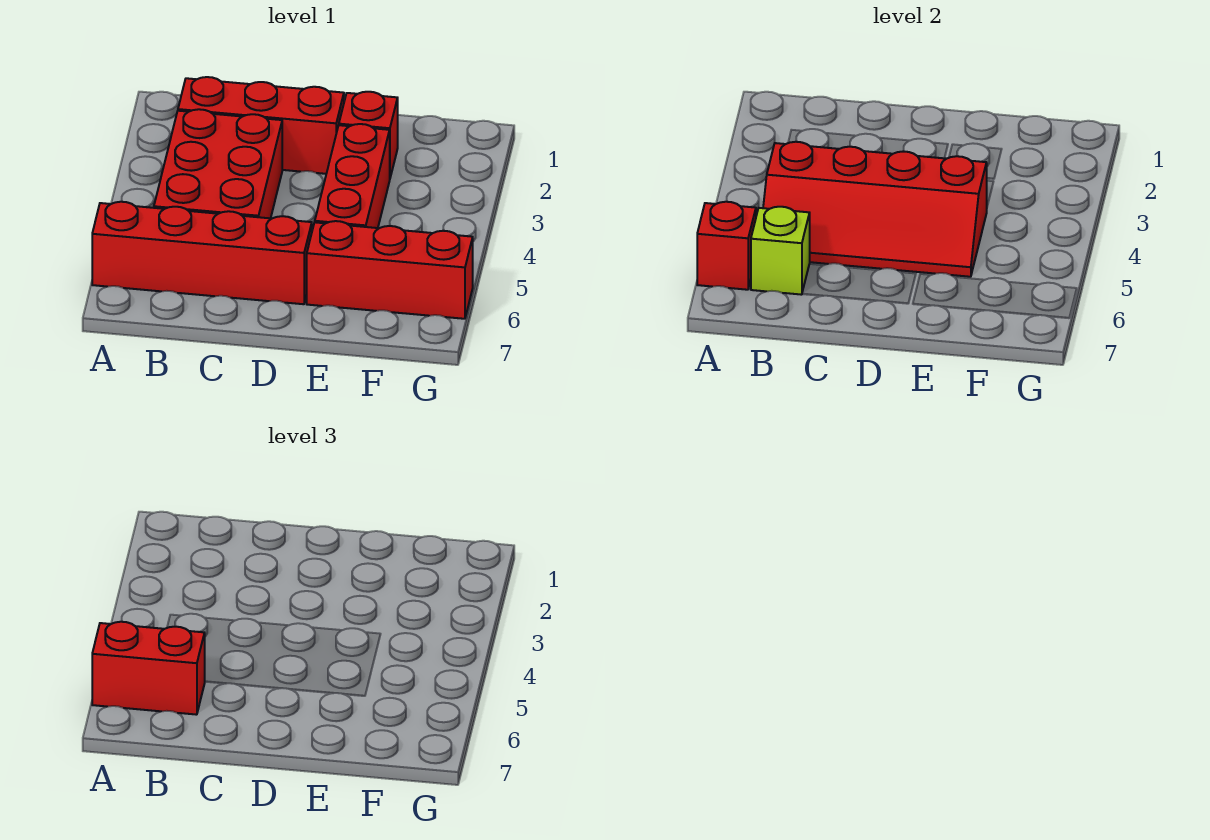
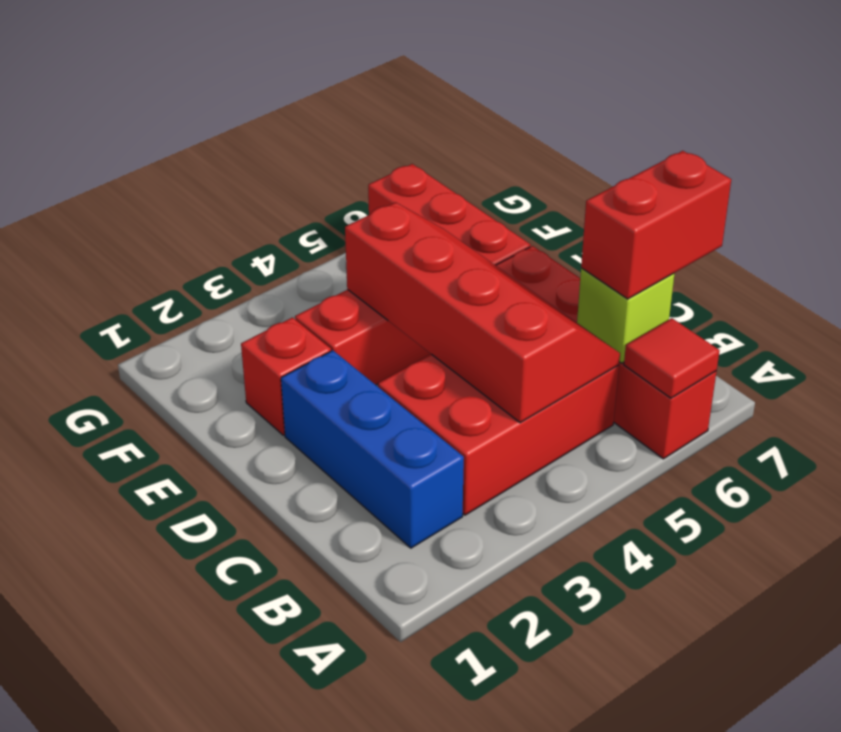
red brick A6 level 2 -> red tile A6 level 2
red brick A6:B6 level 3 -> red brick B6:B7 level 3
red brick B2:D2 level 1 -> blue brick B2:D2 level 1

